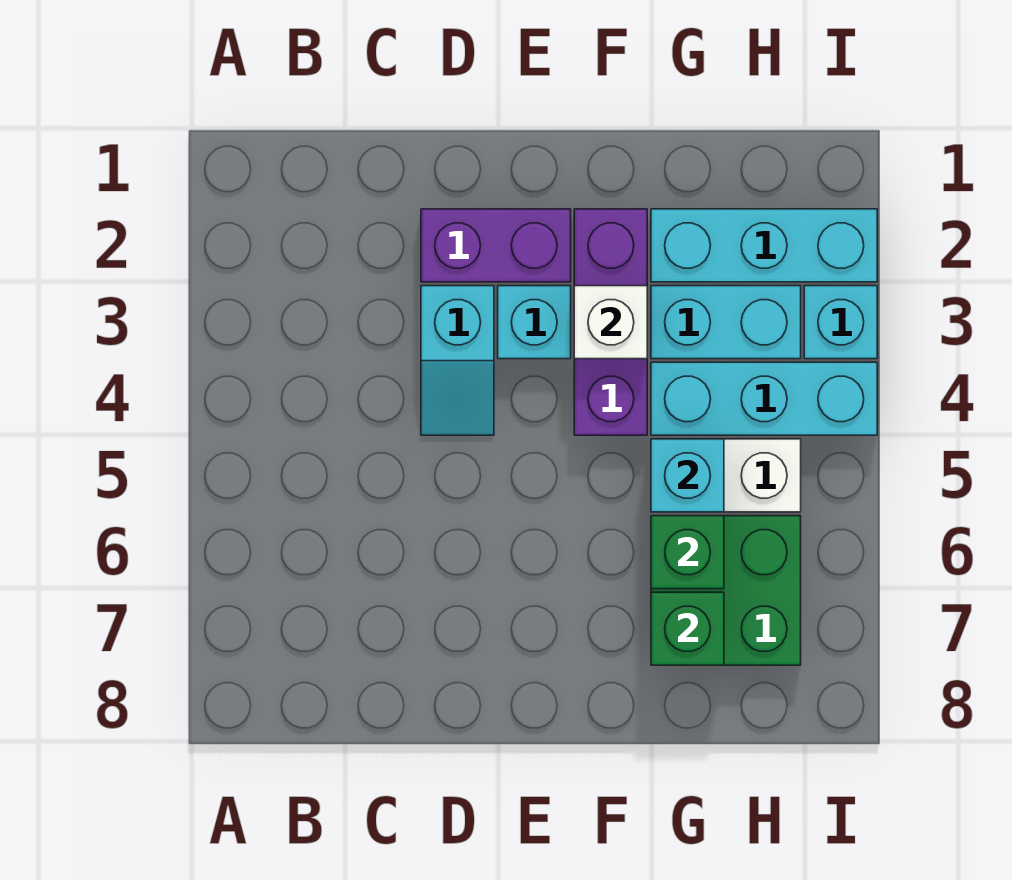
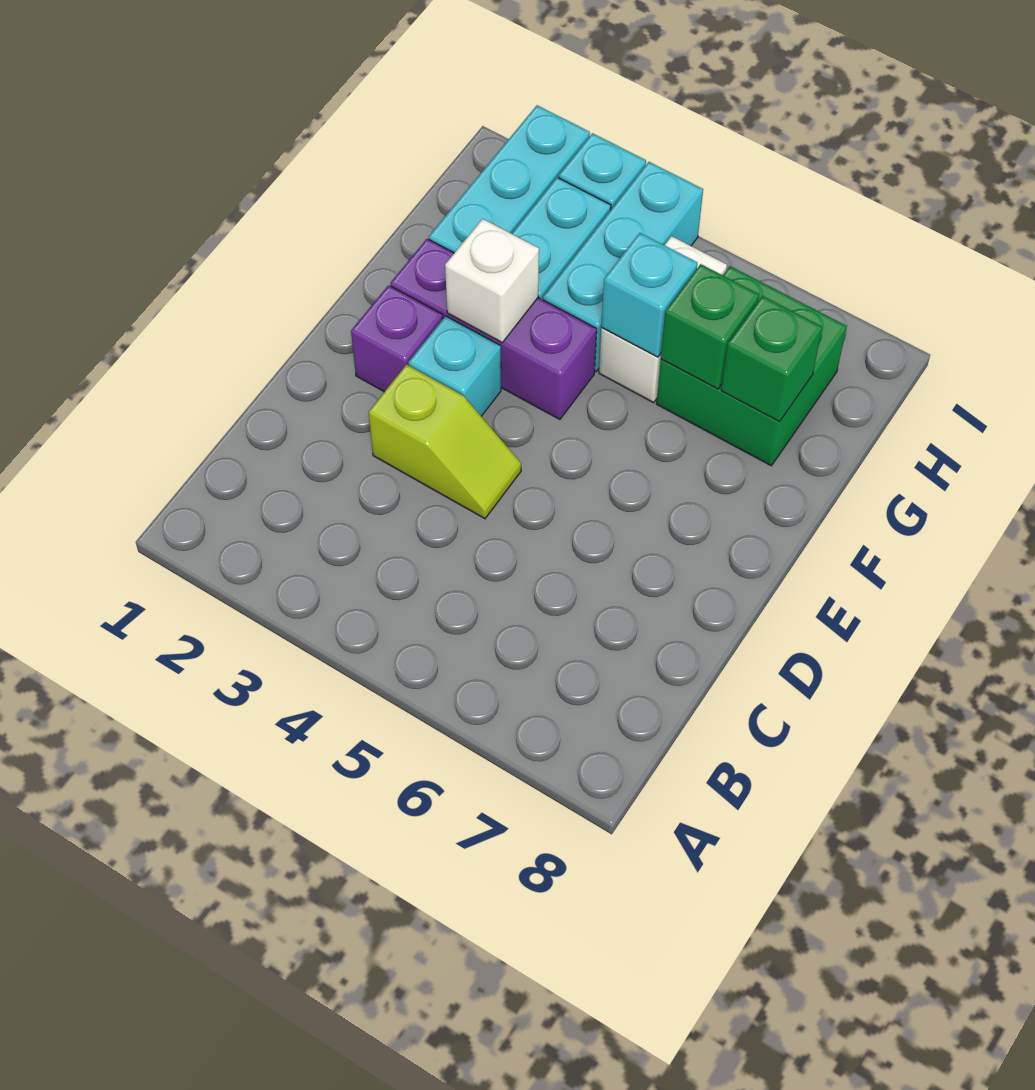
purple brick D2:E2 level 1 -> purple brick E2 level 1
cyan slope D3:D4 level 1 top 3 -> lime slope D3:D4 level 1 top 3

